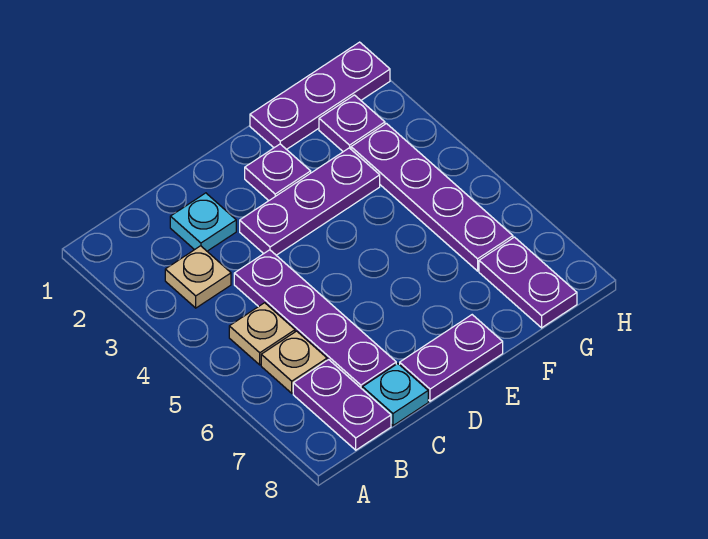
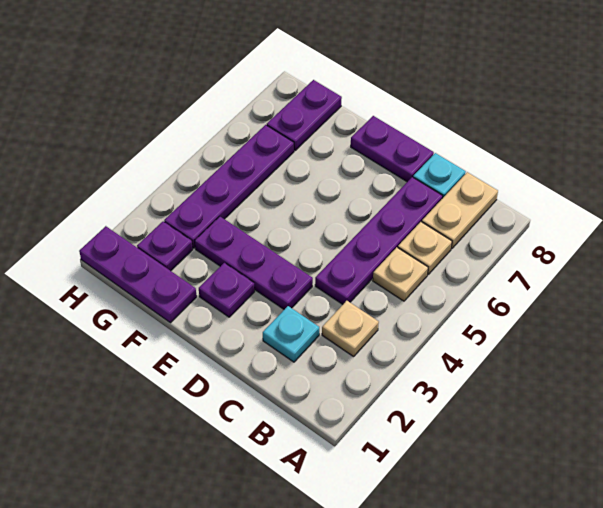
purple plate B7:B8 level 1 -> tan plate B7:B8 level 1

